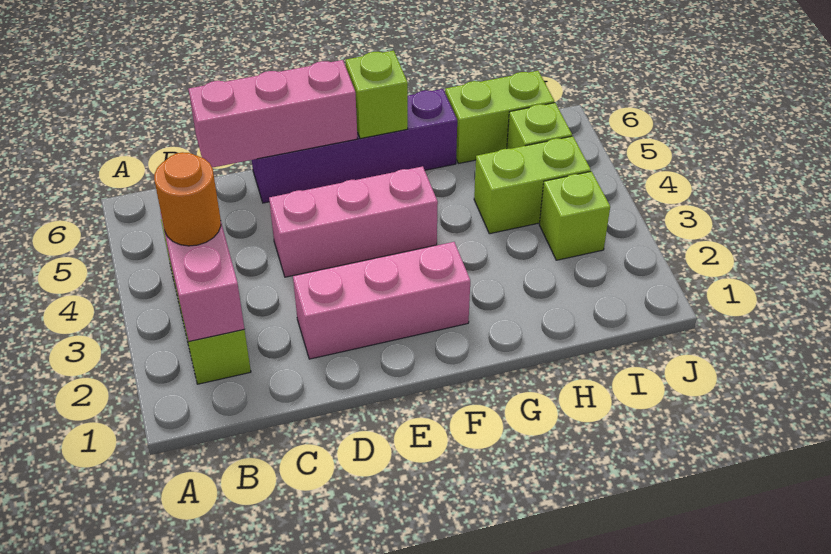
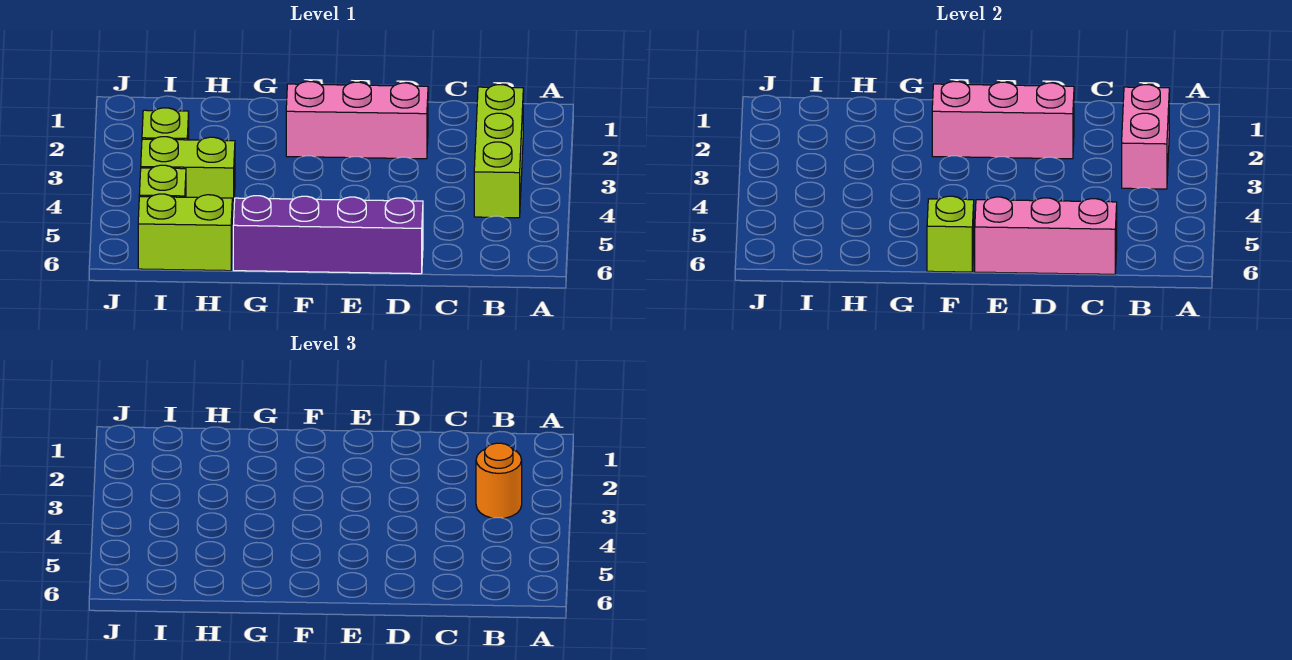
pink brick D4:F4 level 1 -> pink brick D2:F2 level 2

